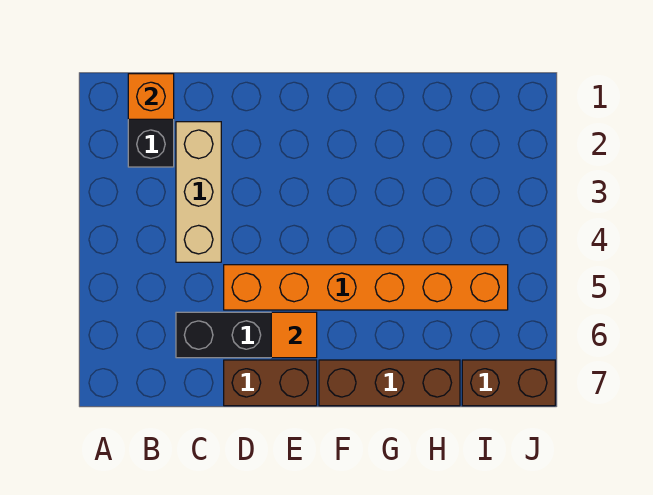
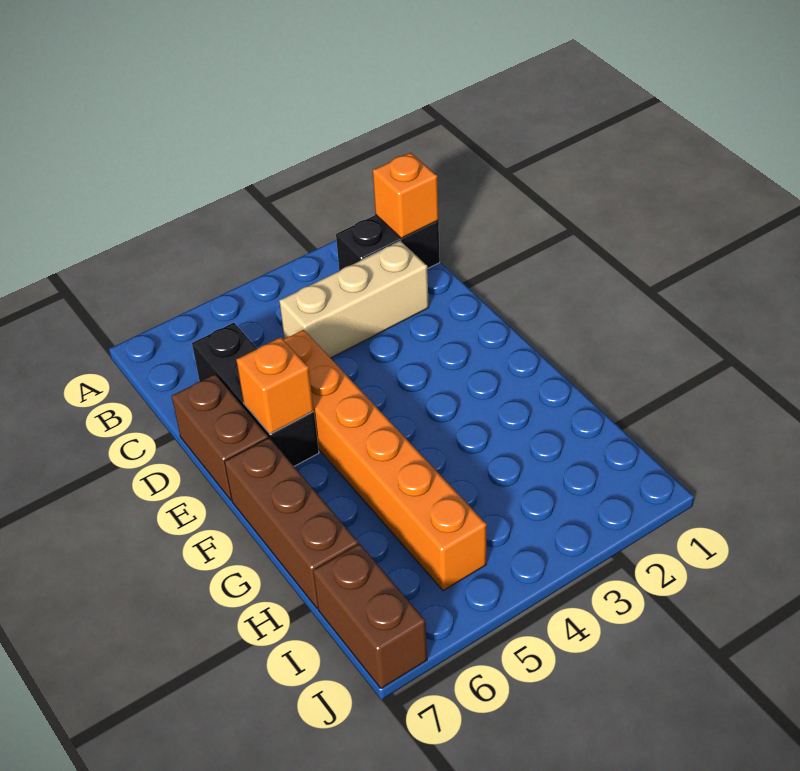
orange tile E6 level 2 -> orange brick E6 level 2

